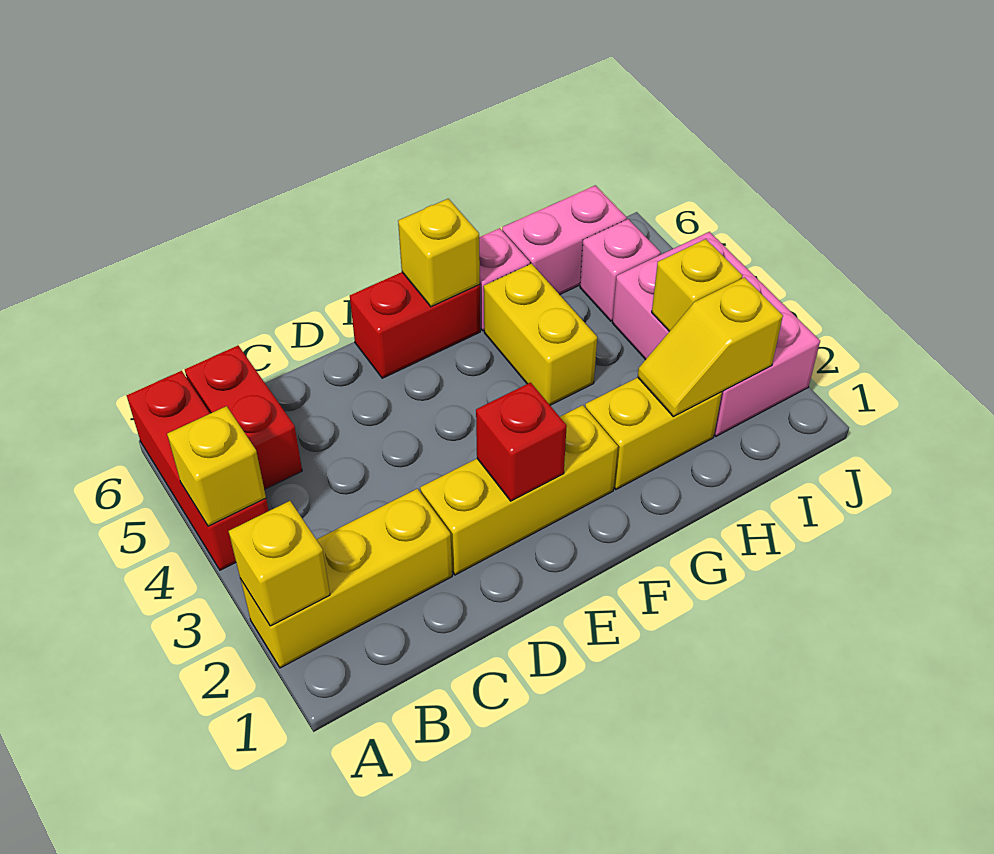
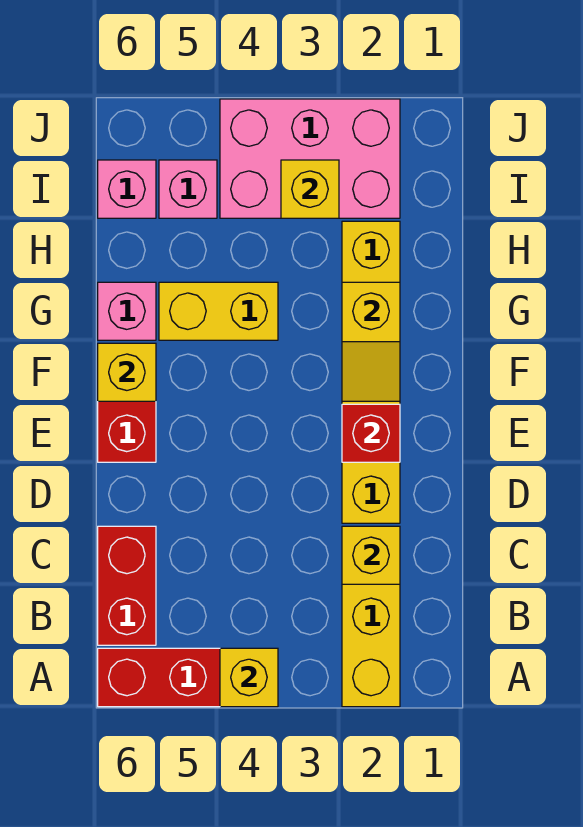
yellow brick A2 level 2 -> yellow brick C2 level 2
red brick B5:B6 level 1 -> red brick B6:C6 level 1
yellow slope H2:I2 level 2 top I -> yellow slope F2:G2 level 2 top G
pink brick H6:I6 level 1 -> pink brick I6 level 1

